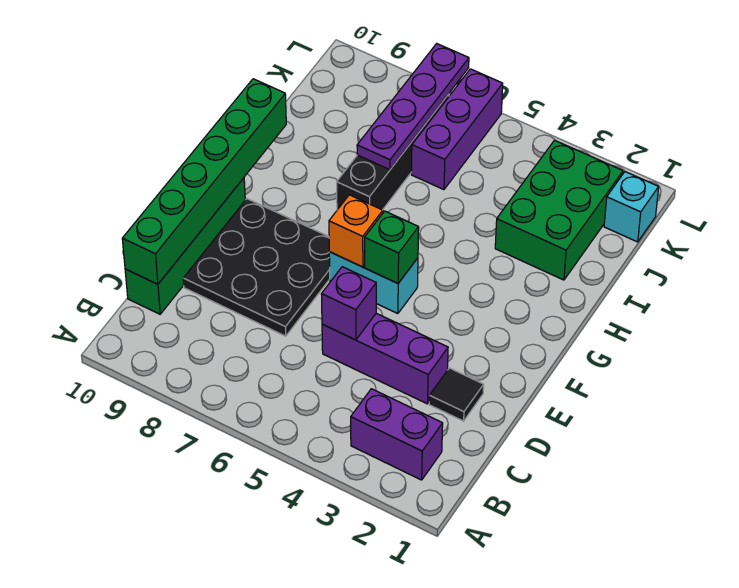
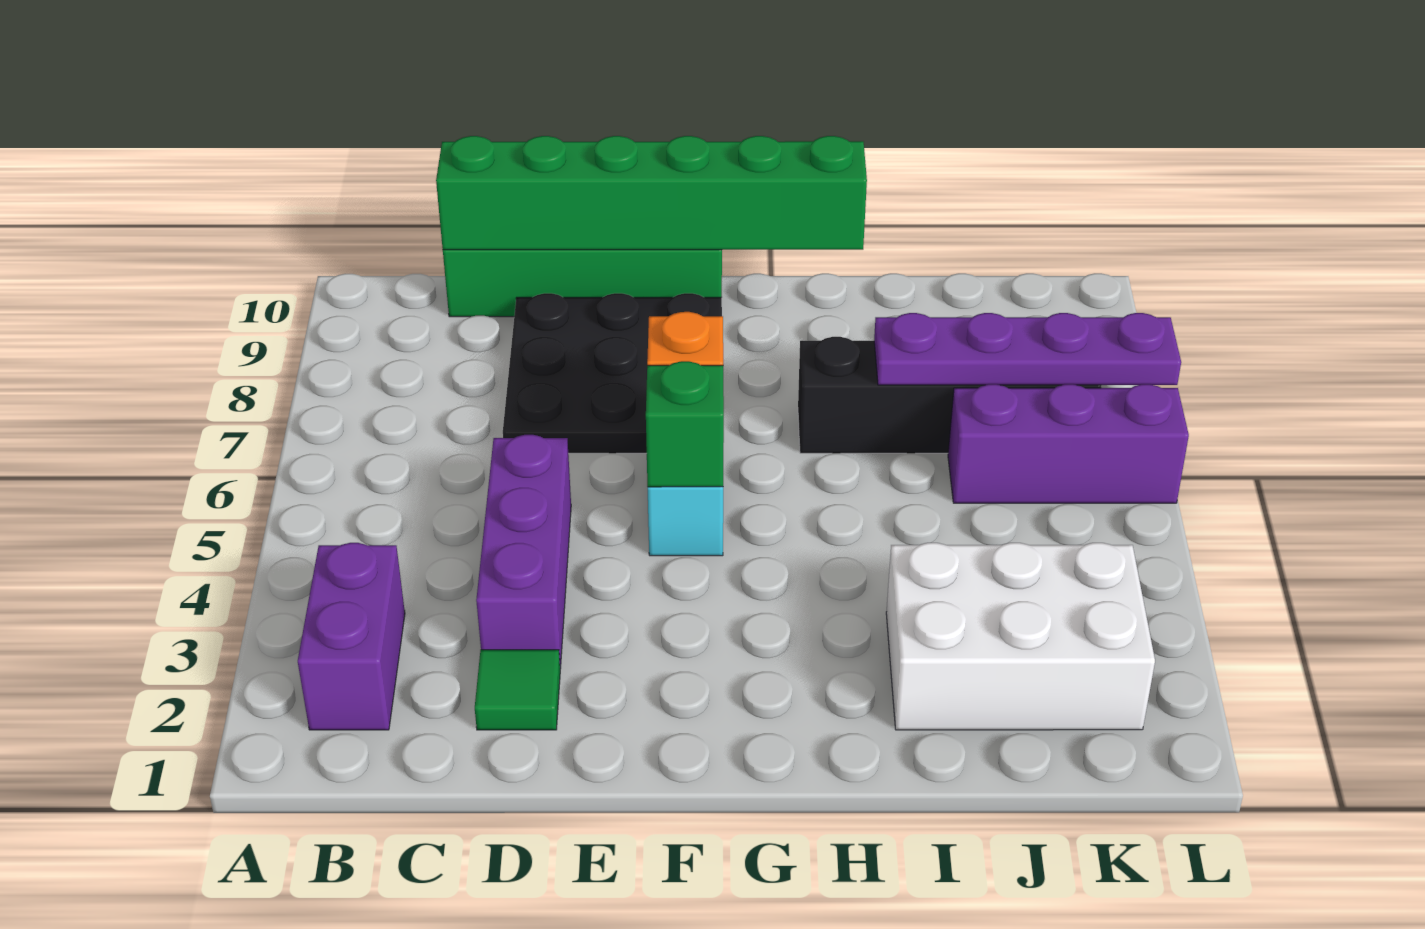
black tile D2 level 1 -> green tile D2 level 1
purple brick D5 level 2 -> none
green brick I2:K3 level 1 -> white brick I2:K3 level 1
cyan brick K1 level 1 -> none

